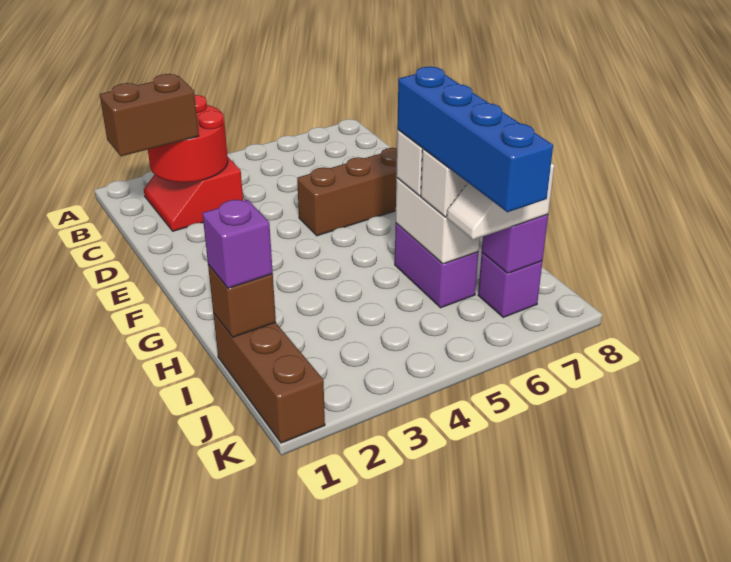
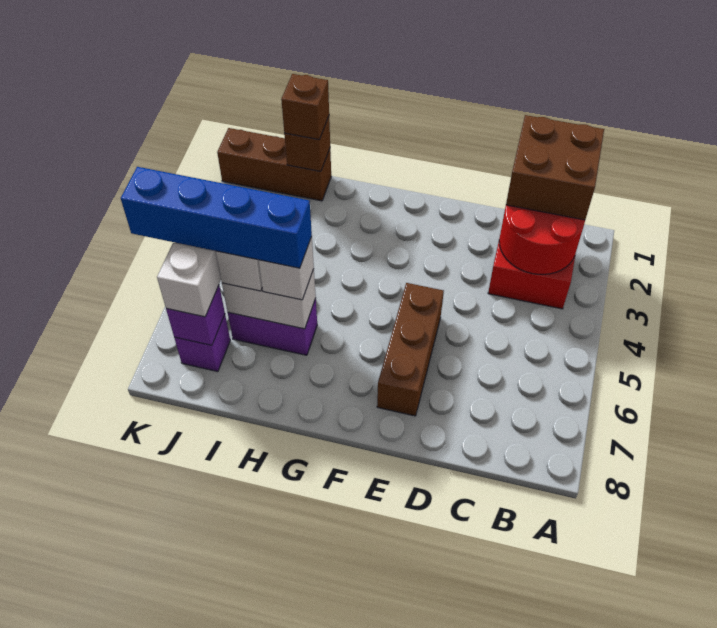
brown brick C1:C2 level 3 -> brown brick B1:C2 level 3
purple brick I1 level 3 -> brown brick I1 level 3

